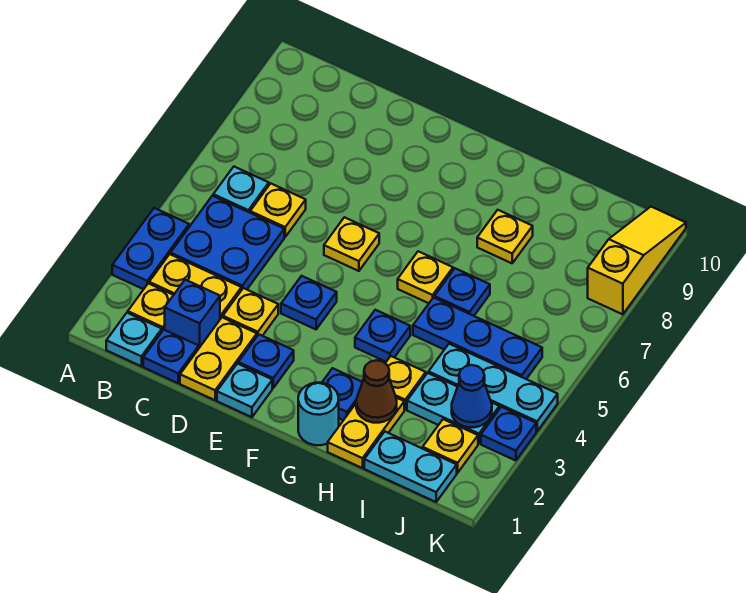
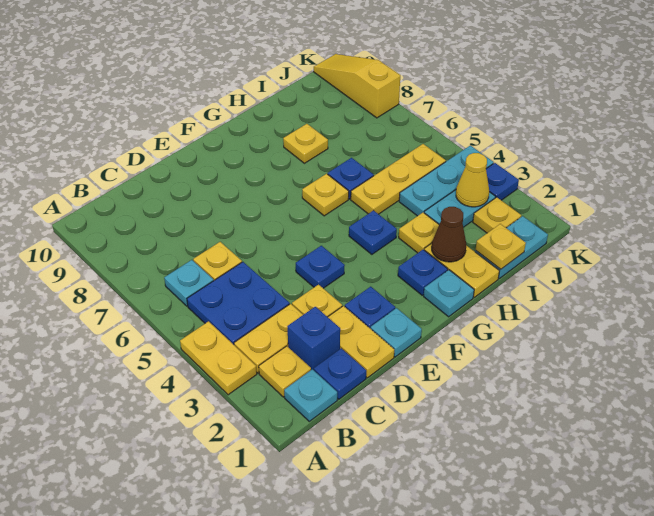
blue plate A3:A4 level 1 -> yellow plate A3:A4 level 1
yellow plate E6 level 1 -> yellow plate I1 level 2
cyan round brick G1 level 1 -> cyan plate G1 level 1
blue plate H5:J5 level 1 -> yellow plate H5:J5 level 1
blue cone J3 level 2 -> yellow cone J3 level 2

